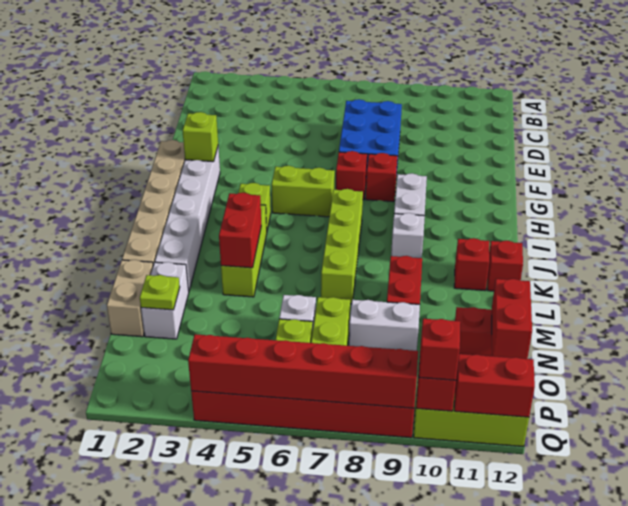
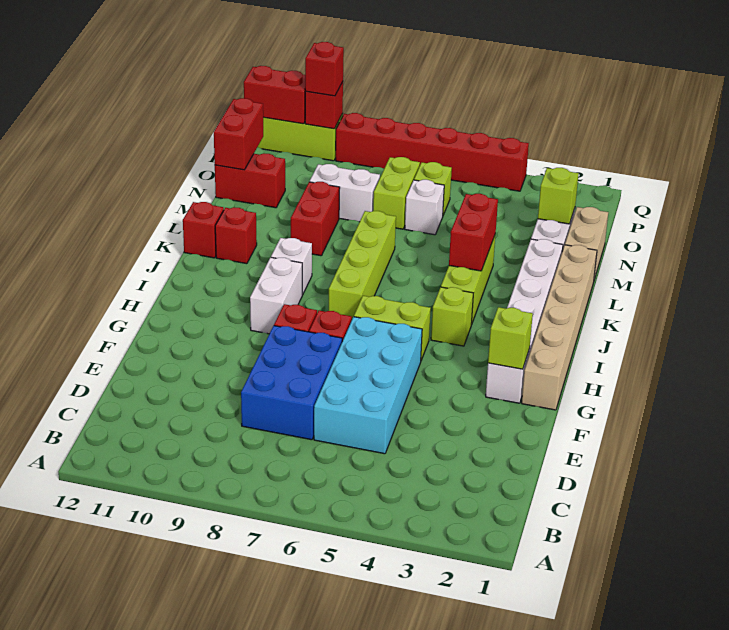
none -> cyan brick D5:G6 level 1
lime plate N2 level 2 -> lime brick N2 level 2
red brick Q4:Q9 level 2 -> none

